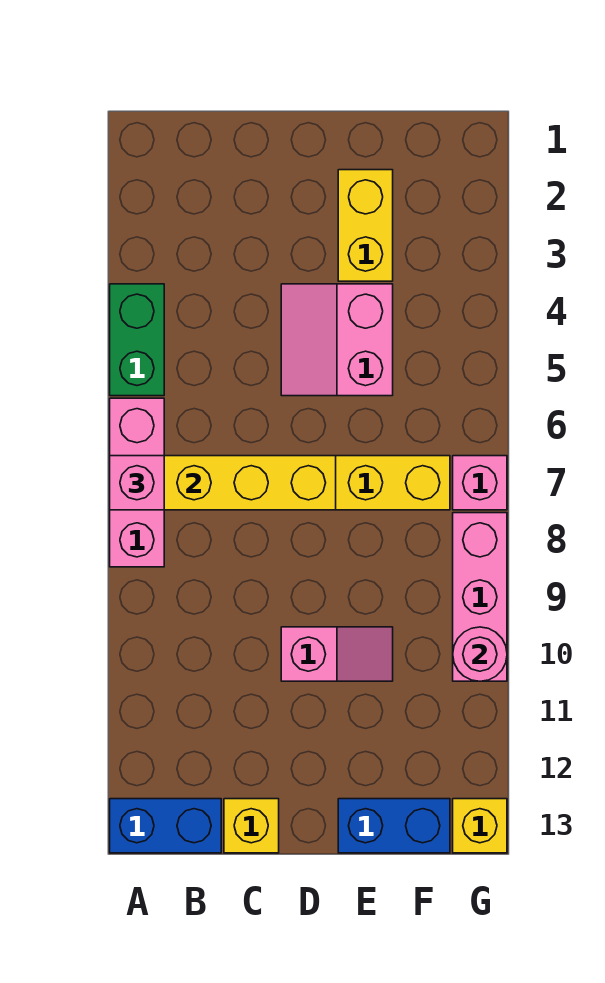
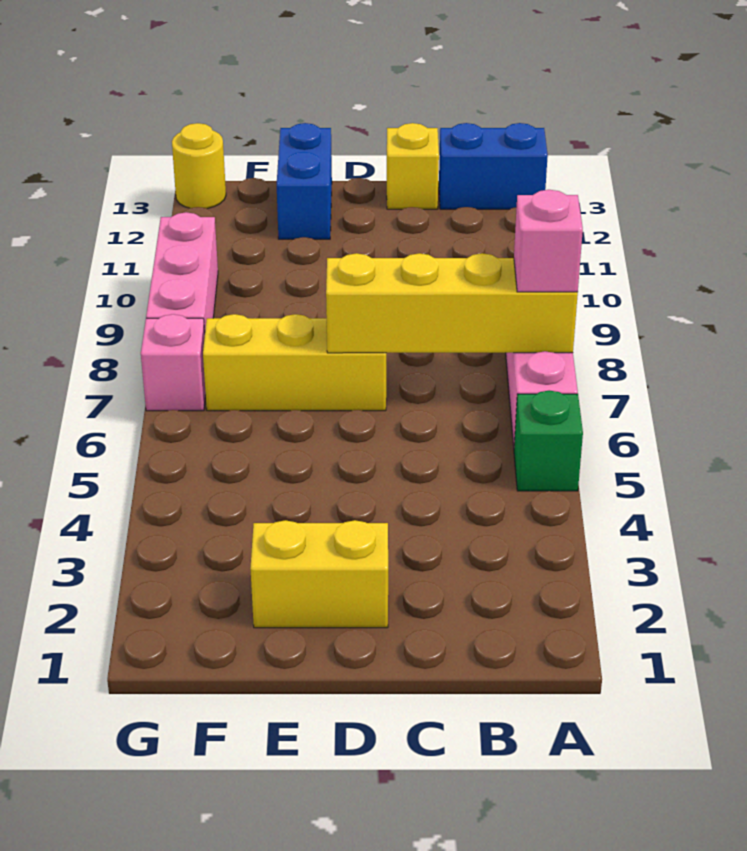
green brick A4:A5 level 1 -> green brick A5 level 1
pink slope D4:E5 level 1 top E -> none
pink slope D10:E10 level 1 top D -> none
yellow brick E2:E3 level 1 -> yellow brick D2:E2 level 1
blue brick E13:F13 level 1 -> blue brick E12:E13 level 1
pink round brick G10 level 2 -> none
yellow brick G13 level 1 -> yellow round brick G13 level 1

